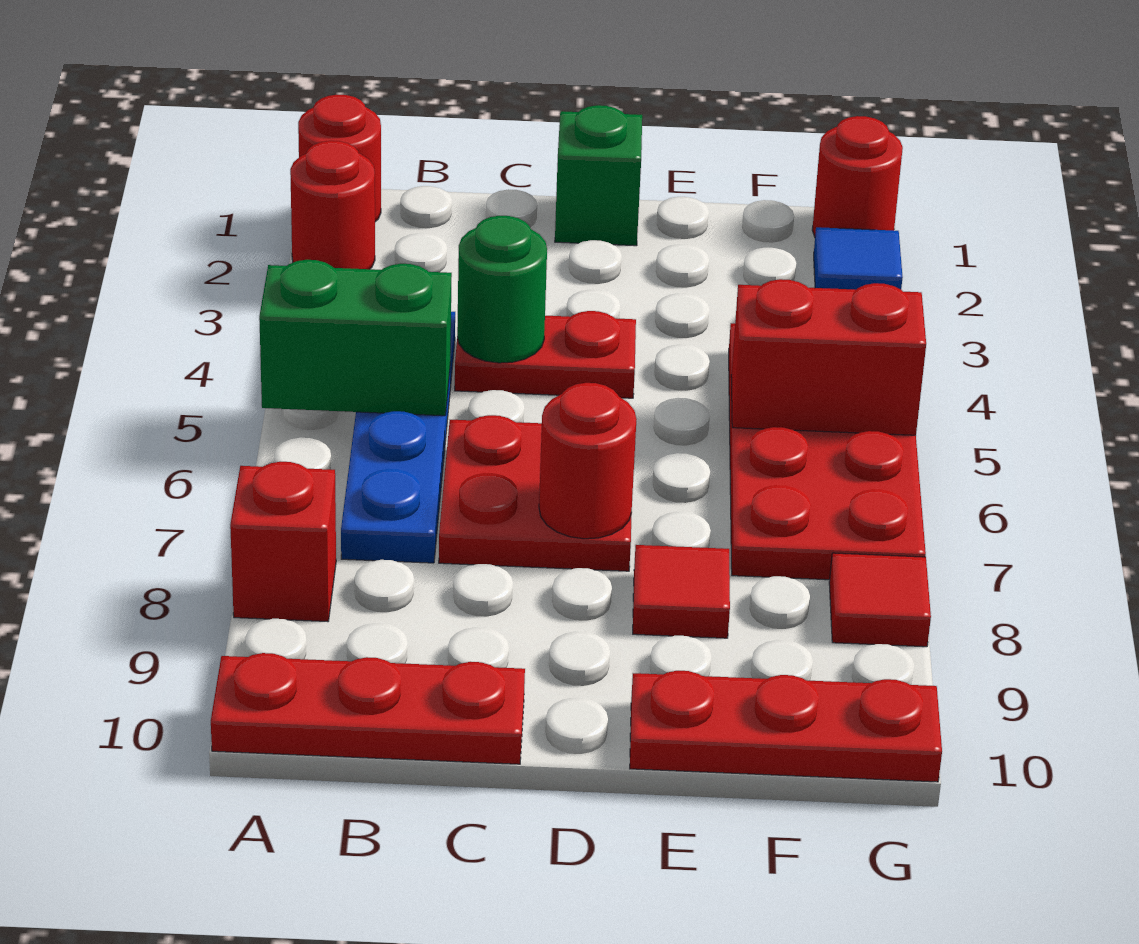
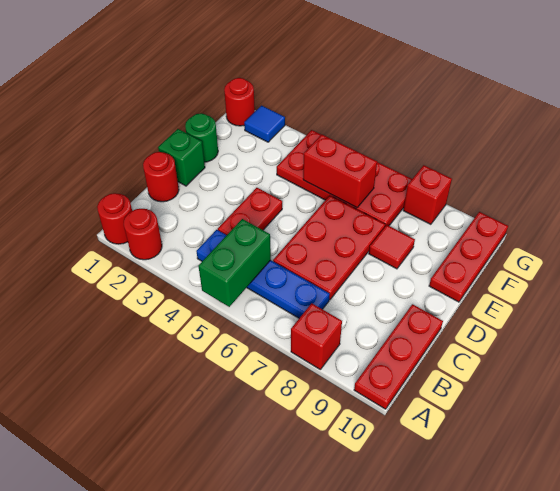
green round brick C4 level 2 -> green round brick E1 level 1
red plate C6:D7 level 1 -> red plate C6:E7 level 1
red round brick D7 level 2 -> red round brick C1 level 1
red brick F5:G5 level 2 -> red brick F5:F6 level 2
red tile G8 level 1 -> red brick G8 level 1

